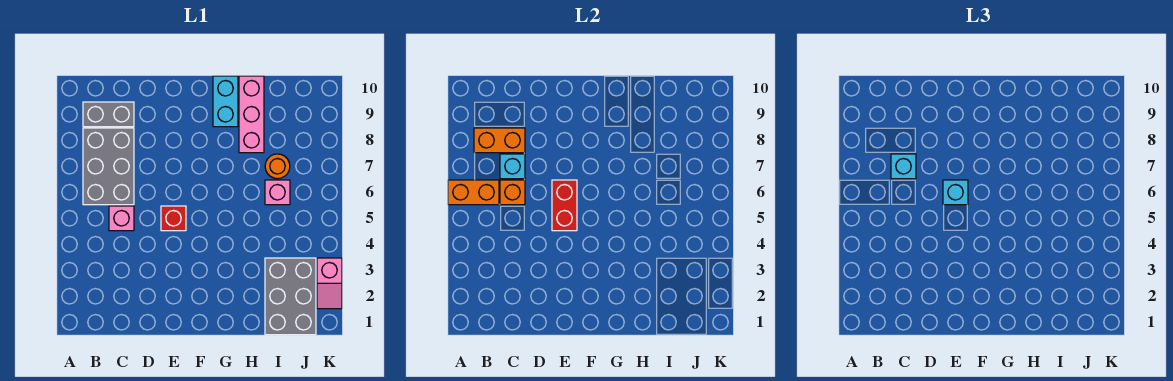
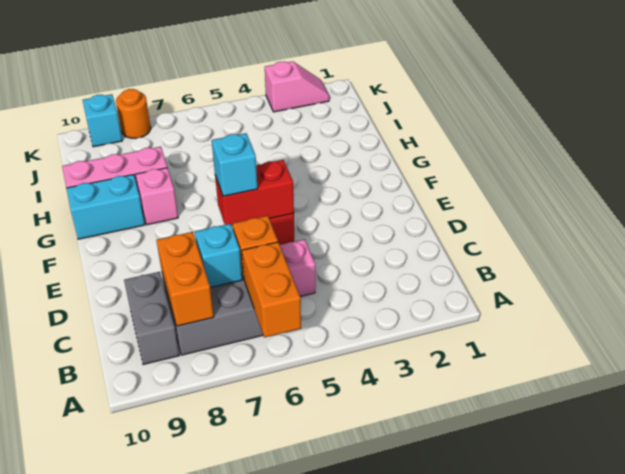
cyan brick C7 level 3 -> cyan brick K9 level 1
grey brick I1:J3 level 1 -> none
pink brick I6 level 1 -> pink brick G8 level 1
orange round brick I7 level 1 -> orange round brick K8 level 1

